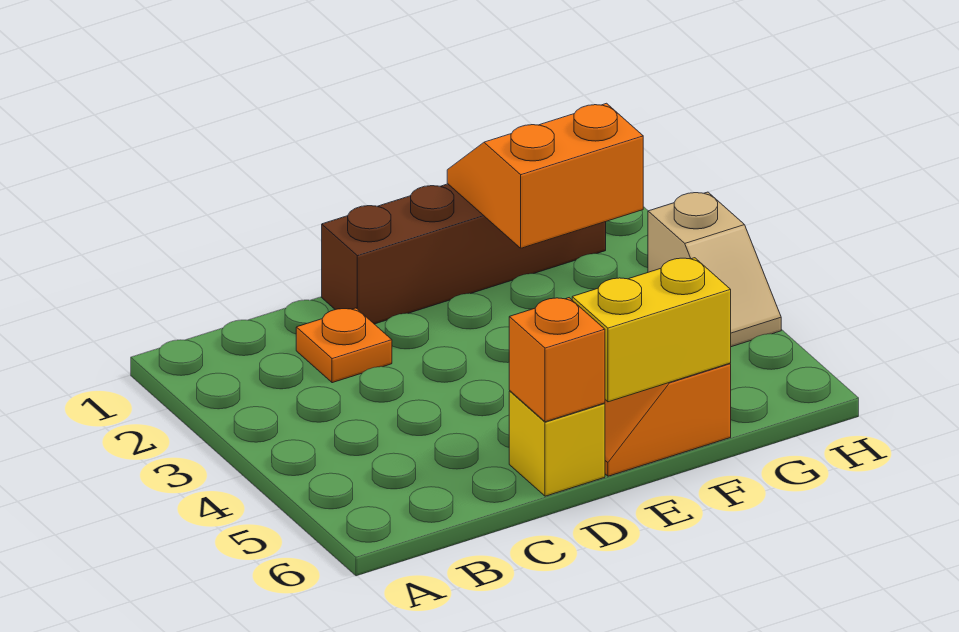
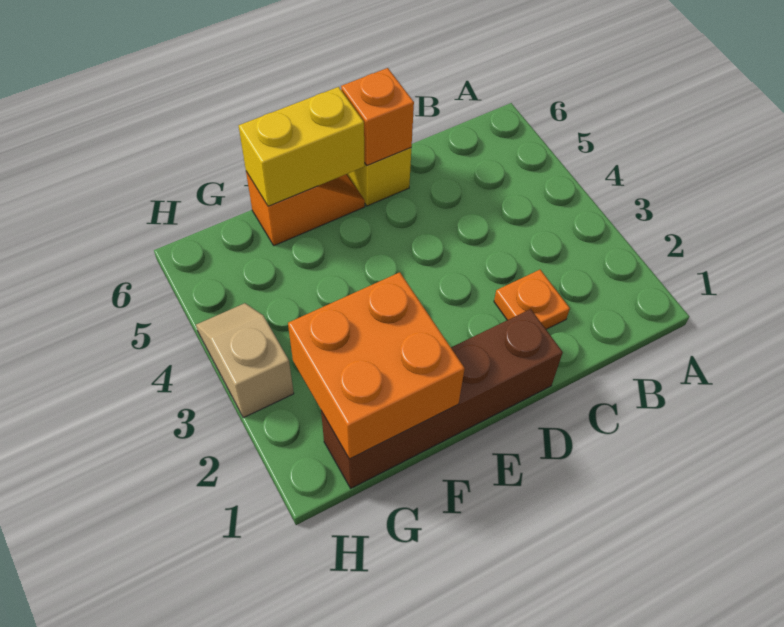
orange slope F1:G2 level 2 top 2 -> orange brick F1:G2 level 2

